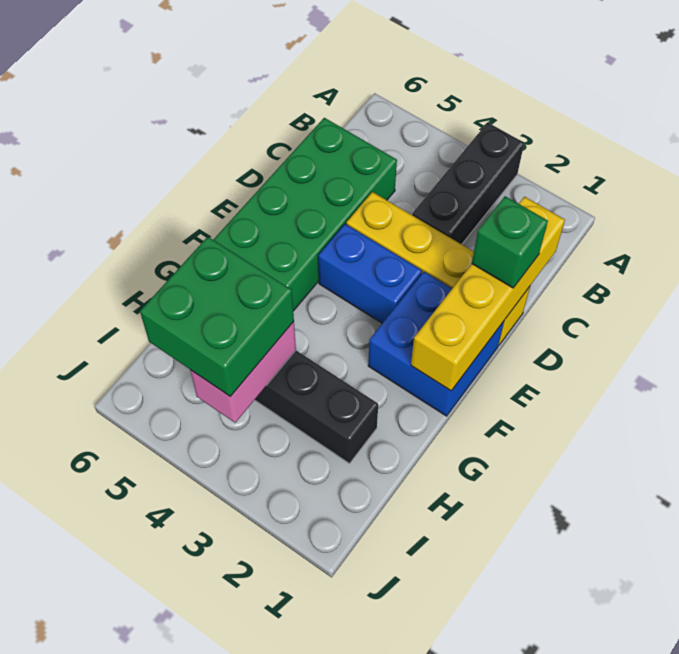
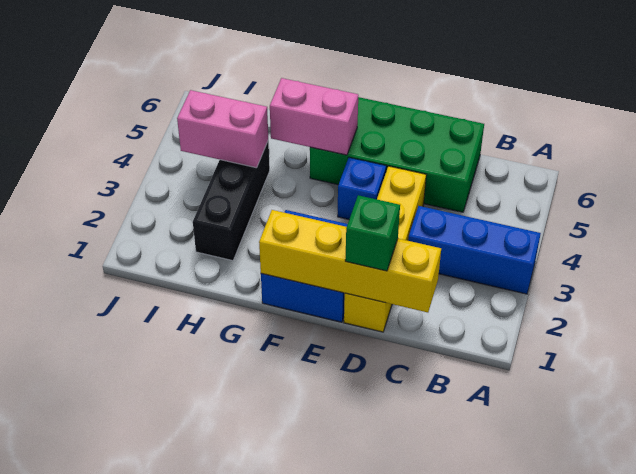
black brick A3:C3 level 1 -> blue brick A3:C3 level 1
blue brick E3:E4 level 1 -> blue brick E4 level 1
none -> pink brick F5:G5 level 2
green brick H4:I5 level 3 -> none

